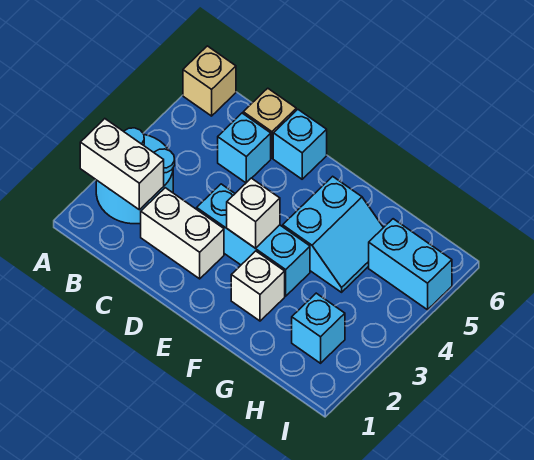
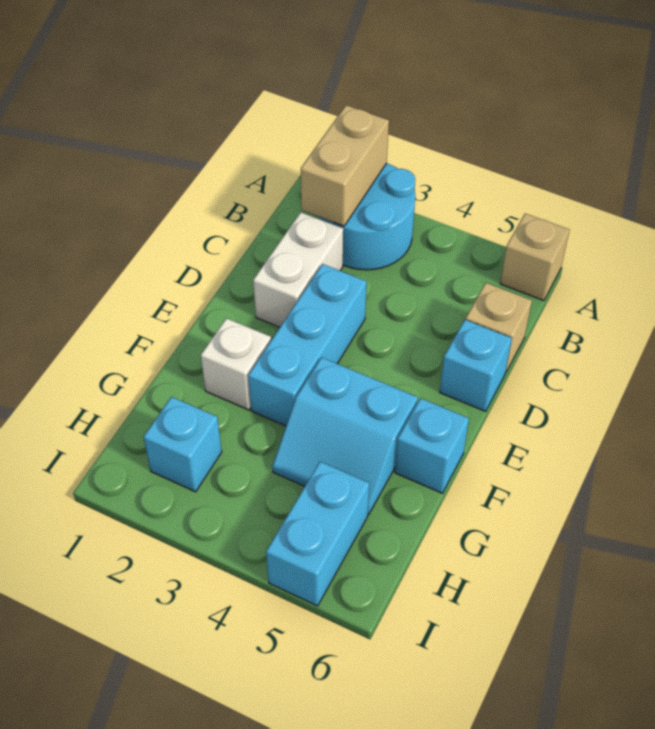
white brick A2:B2 level 2 -> tan brick A2:B2 level 2
cyan brick C5 level 1 -> cyan brick F6 level 1
white brick E3 level 2 -> none

